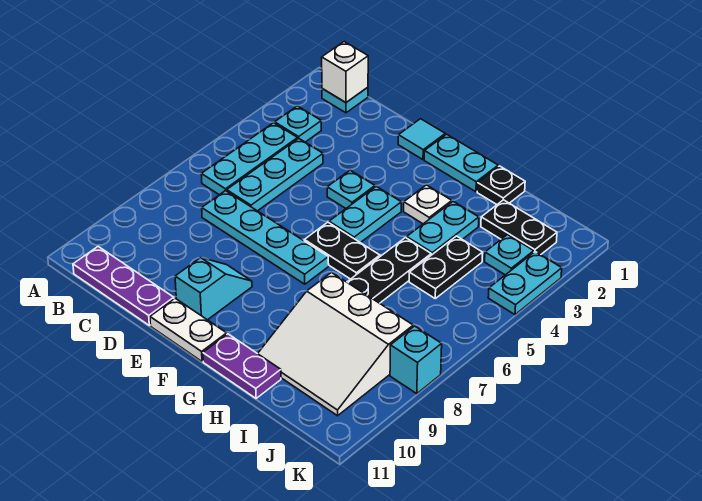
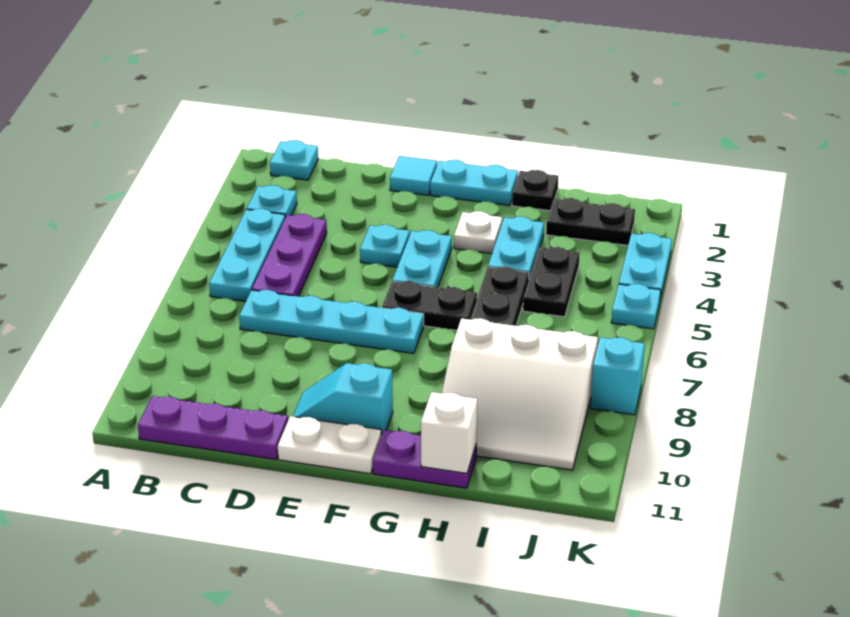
white brick B1 level 2 -> white brick H11 level 2
cyan plate C4:C6 level 1 -> purple plate C4:C6 level 1
cyan slope E9:E10 level 1 top 10 -> cyan slope E10:F10 level 1 top F
cyan plate J3 level 1 -> cyan plate K5 level 1

